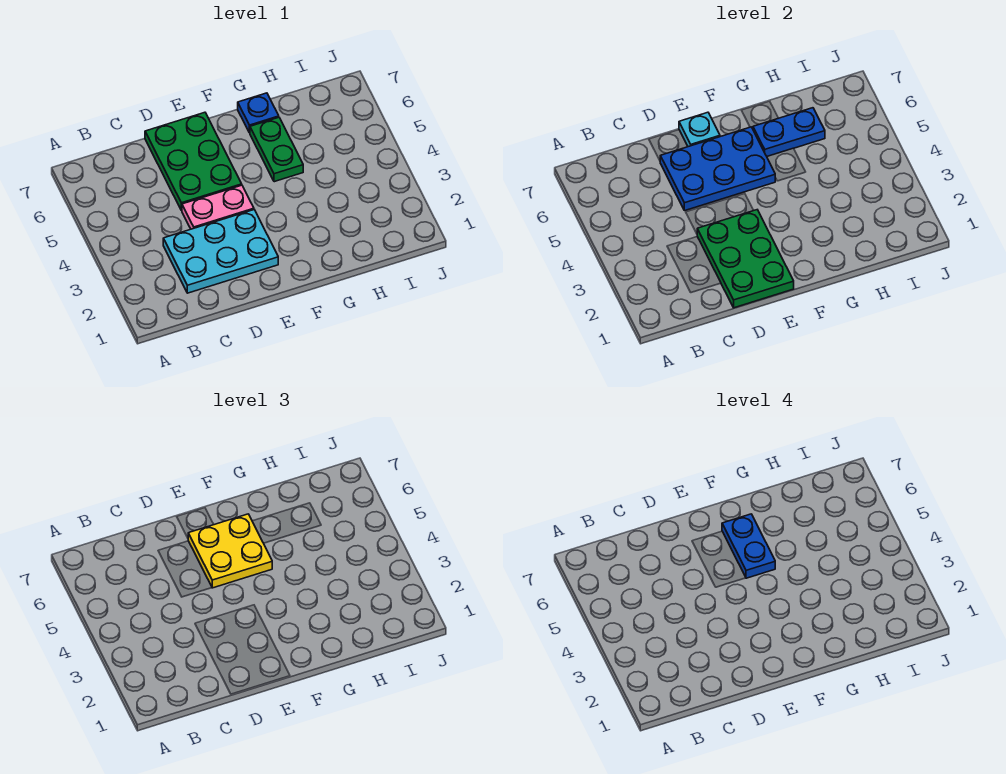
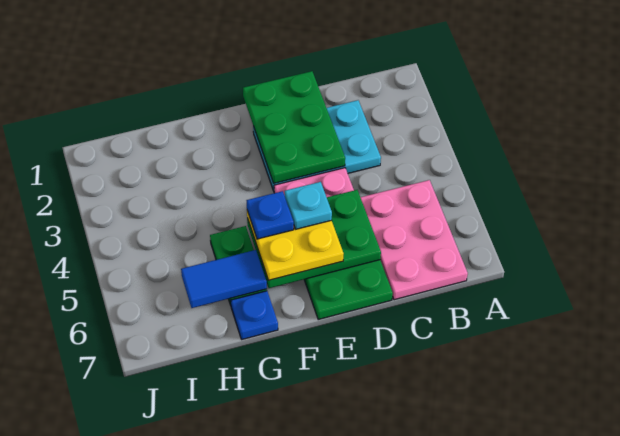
none -> pink plate B5:C7 level 1
blue plate D5:F6 level 2 -> green plate D5:F6 level 2
cyan plate E7 level 2 -> cyan plate E5 level 4
blue plate F5:F6 level 4 -> blue plate F5 level 4
blue plate G6:H6 level 2 -> blue tile G6:H6 level 2

